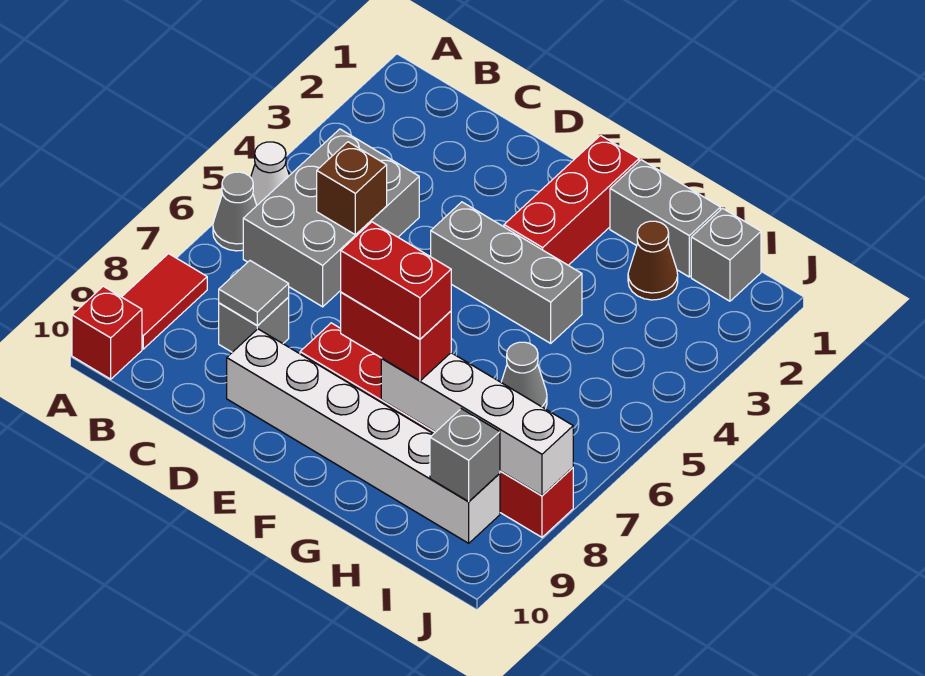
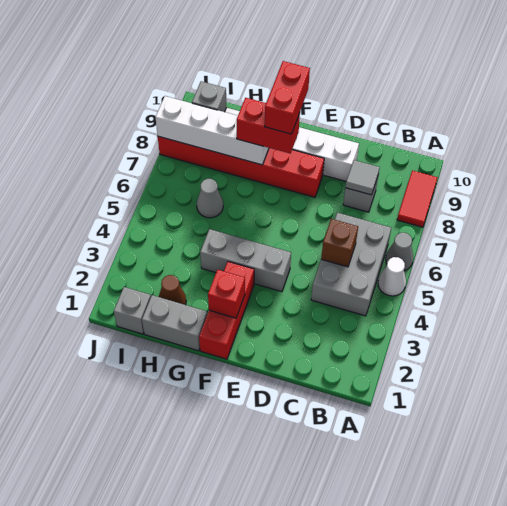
red brick A10 level 1 -> red brick F2 level 2
red brick F8:G8 level 4 -> red brick F8:F9 level 4

